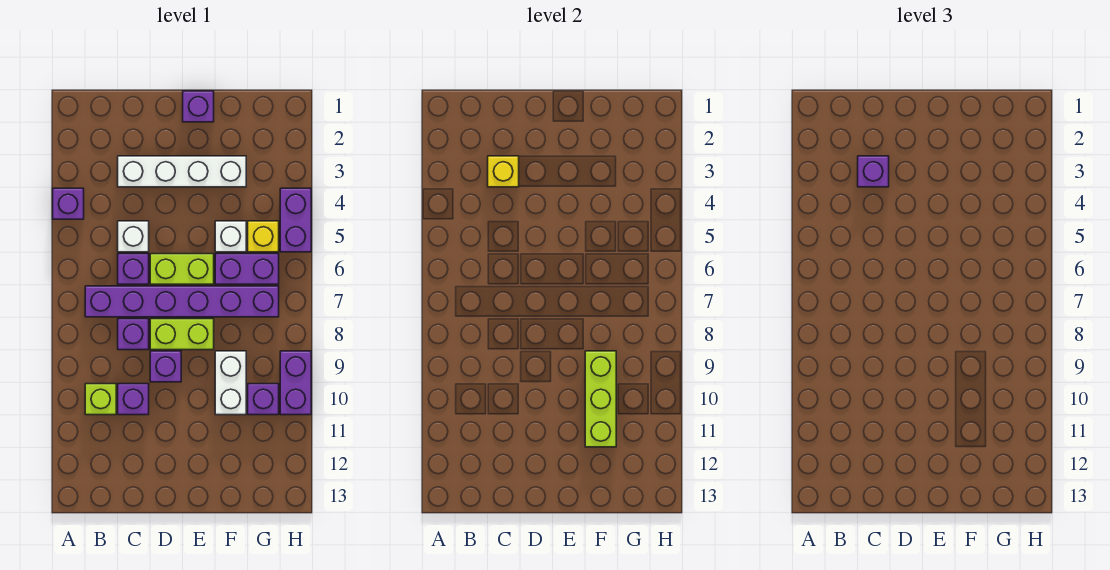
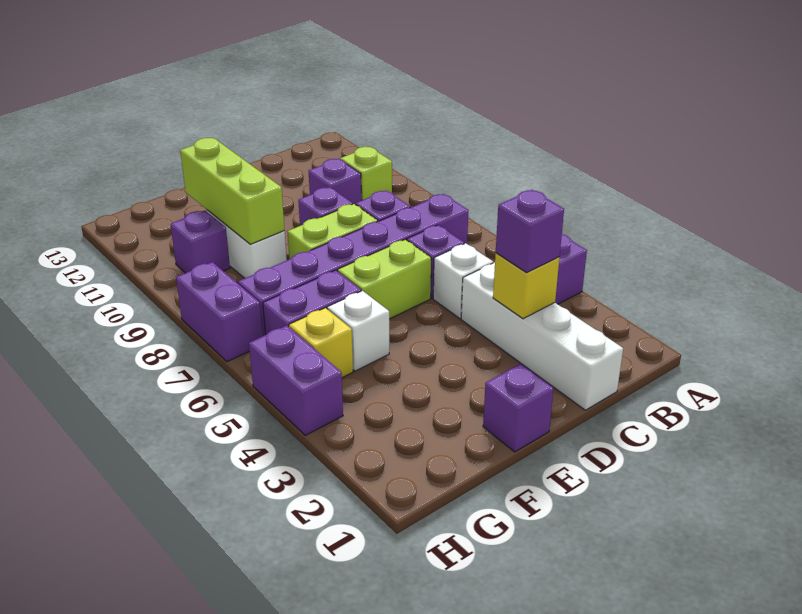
white brick C3:F3 level 1 -> white brick C1:C4 level 1
purple brick H9:H10 level 1 -> purple brick H7:H8 level 1

